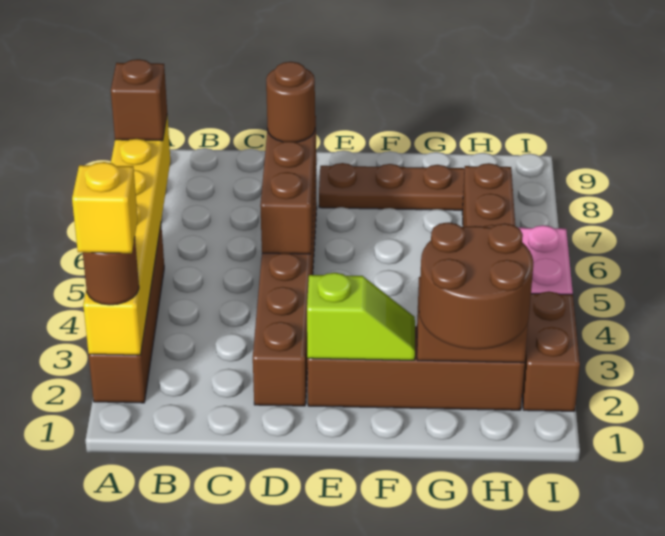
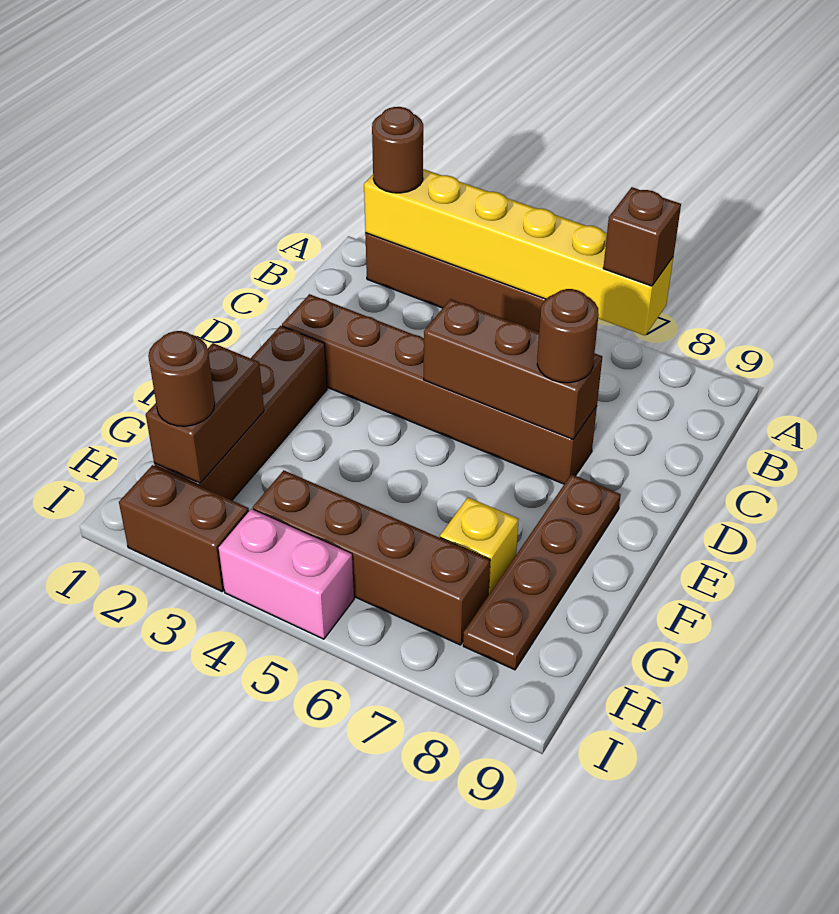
yellow brick A2 level 4 -> yellow brick G7 level 1
lime slope E2:F2 level 2 top E -> none
brown round brick G1:H2 level 3 -> brown round brick H2 level 3

